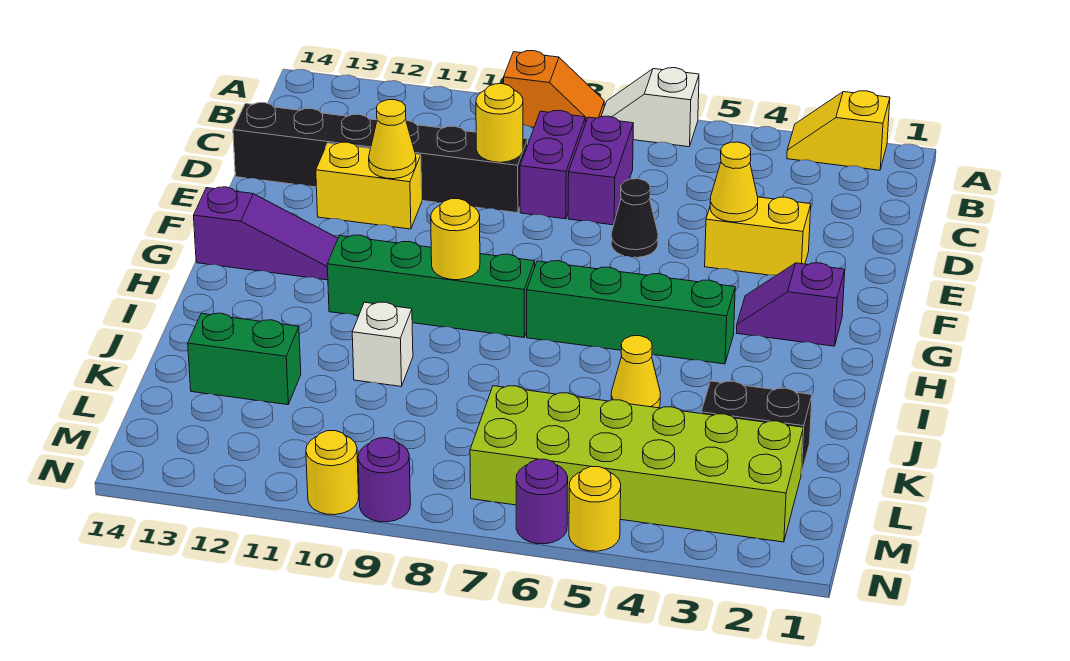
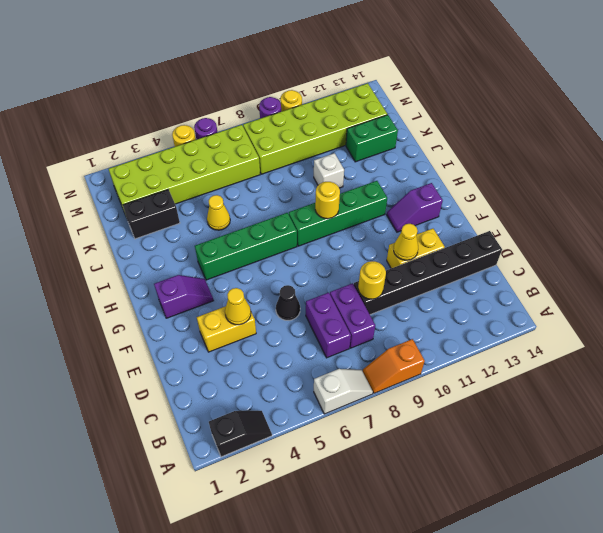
yellow slope A2:A3 level 1 top 2 -> black slope A2:A3 level 1 top 2
purple slope G12:G14 level 1 top 14 -> purple slope G12:G13 level 1 top 13
none -> lime brick L8:M13 level 1

